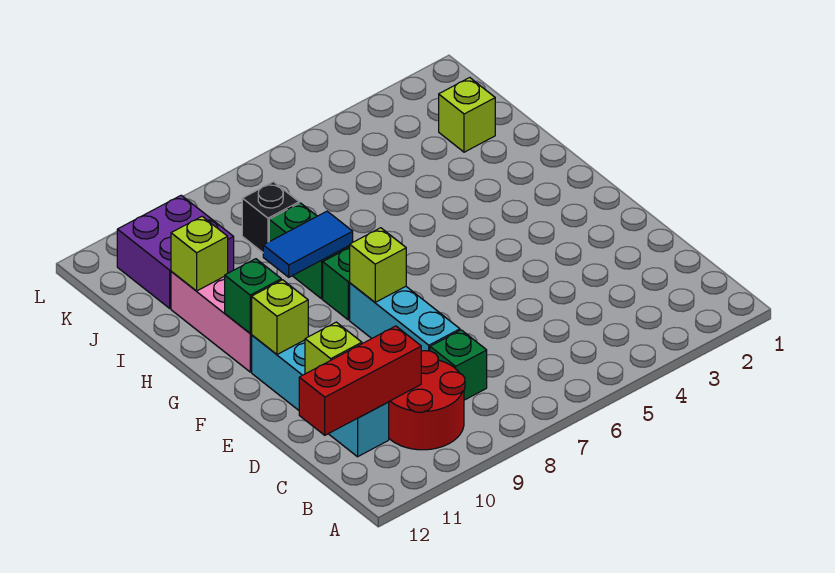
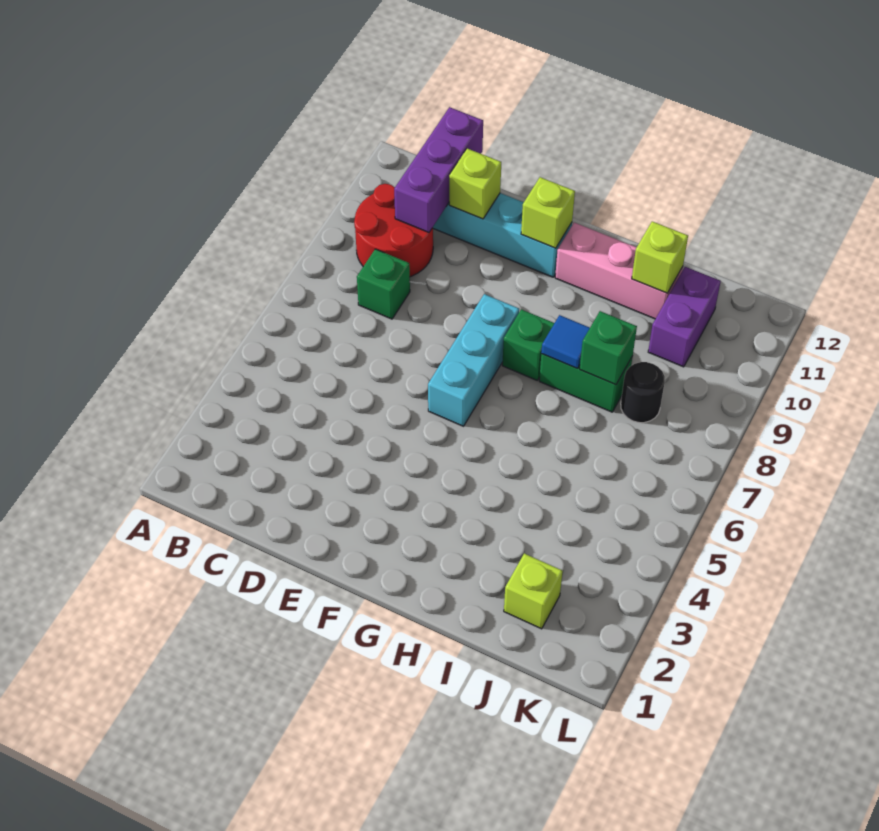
red brick C10:C12 level 2 -> purple brick C10:C12 level 2
cyan brick D8:F8 level 1 -> cyan brick F6:F8 level 1
lime brick F8 level 2 -> none
green brick G11 level 2 -> green brick I8 level 2
blue tile H8:H9 level 2 -> blue tile H8 level 2
black brick J8 level 1 -> black round brick J8 level 1
purple brick J10:K11 level 1 -> purple brick J10:J11 level 1

